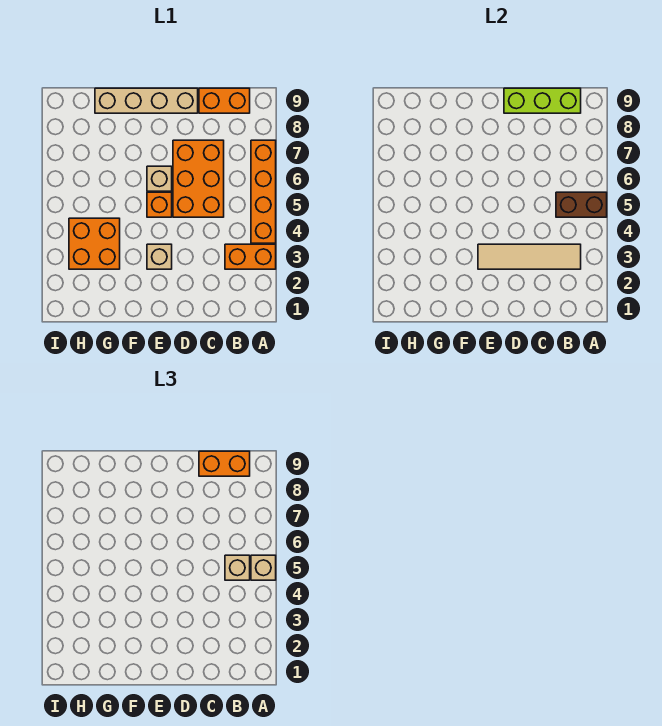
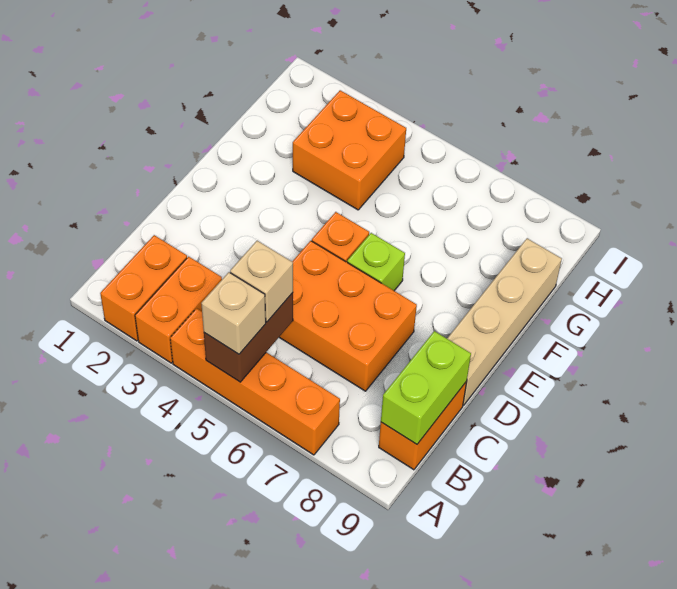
tan tile B3:E3 level 2 -> none
lime brick B9:D9 level 2 -> lime brick B9:C9 level 2
orange brick B9:C9 level 3 -> orange brick A2:B2 level 1
tan brick E3 level 1 -> none
tan brick E6 level 1 -> lime brick E6 level 1

